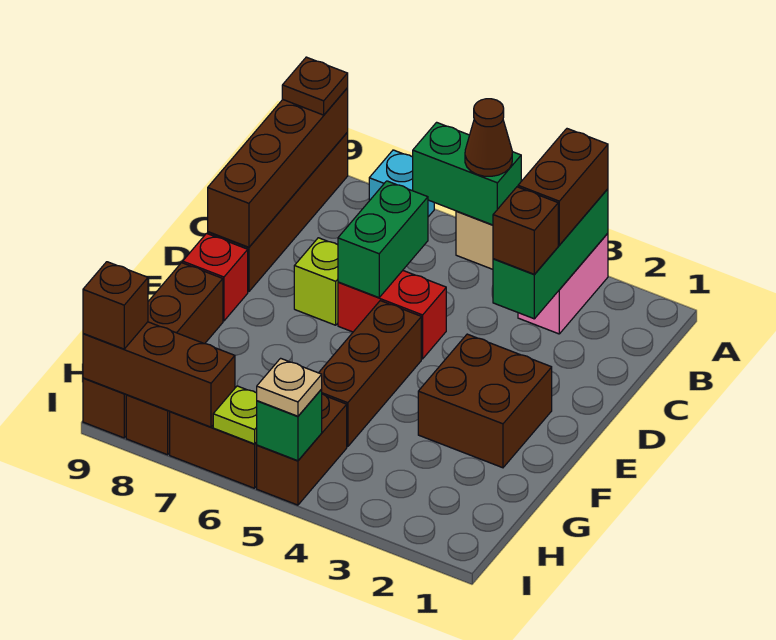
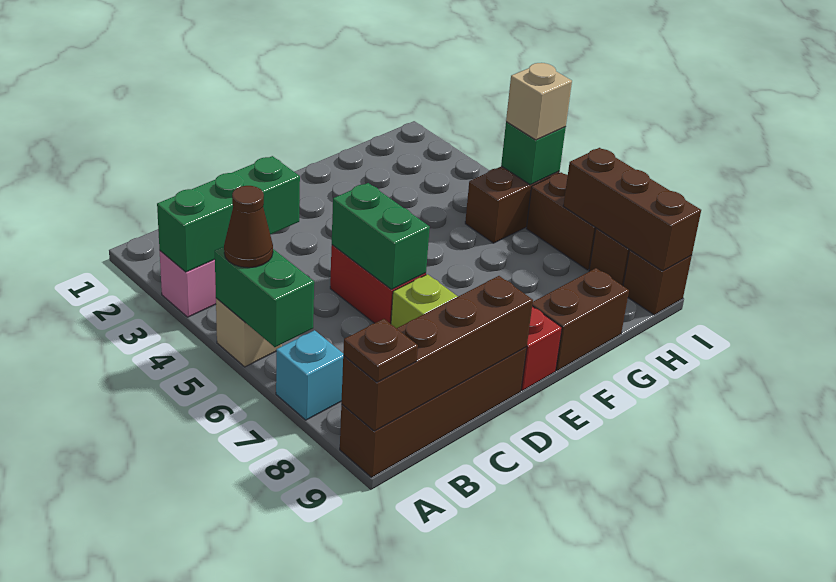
brown brick A3:B3 level 3 -> none
brown brick C3 level 3 -> none
green brick C6:D6 level 2 -> green brick D5:D6 level 2
brown brick E2:F3 level 1 -> none
brown brick E5:G5 level 1 -> none
tan plate I5 level 3 -> tan brick I5 level 3
lime plate I6 level 2 -> none
brown brick I9 level 3 -> none

